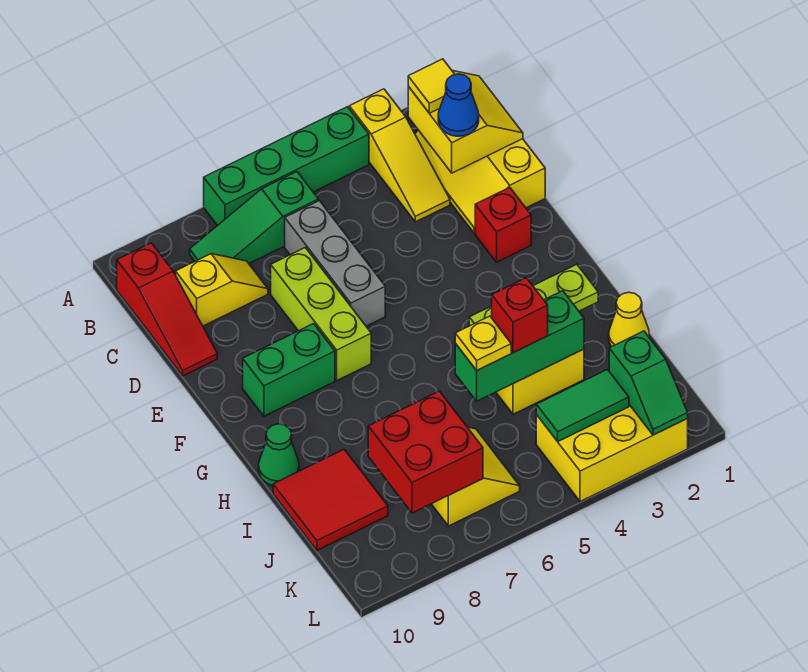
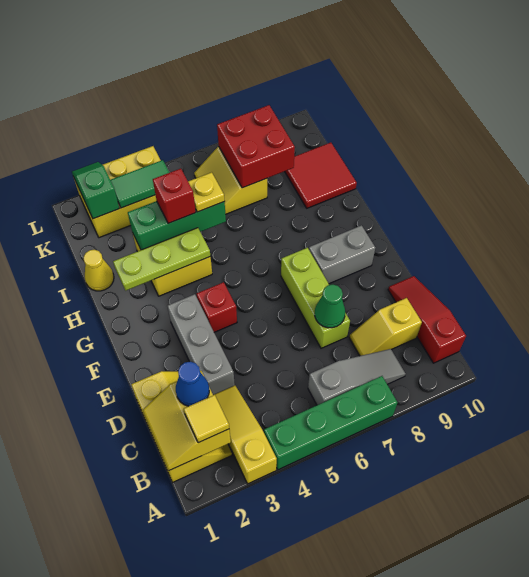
green slope B6:B8 level 1 top 6 -> grey slope B6:B8 level 1 top 6
grey brick C6:E6 level 1 -> grey brick D3:F3 level 1
red brick E2 level 1 -> red brick F4 level 1
green brick F8:F9 level 1 -> grey brick F8:F9 level 1
green cone H10 level 1 -> green cone D7 level 2

